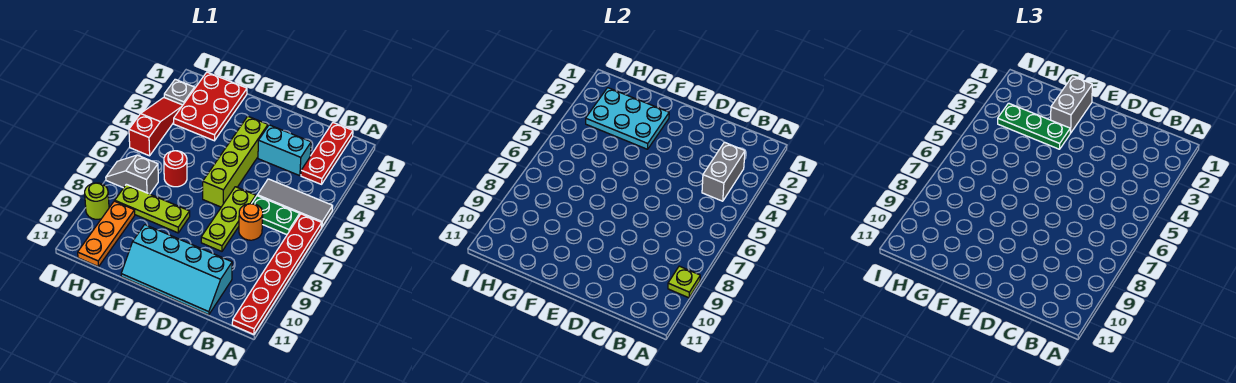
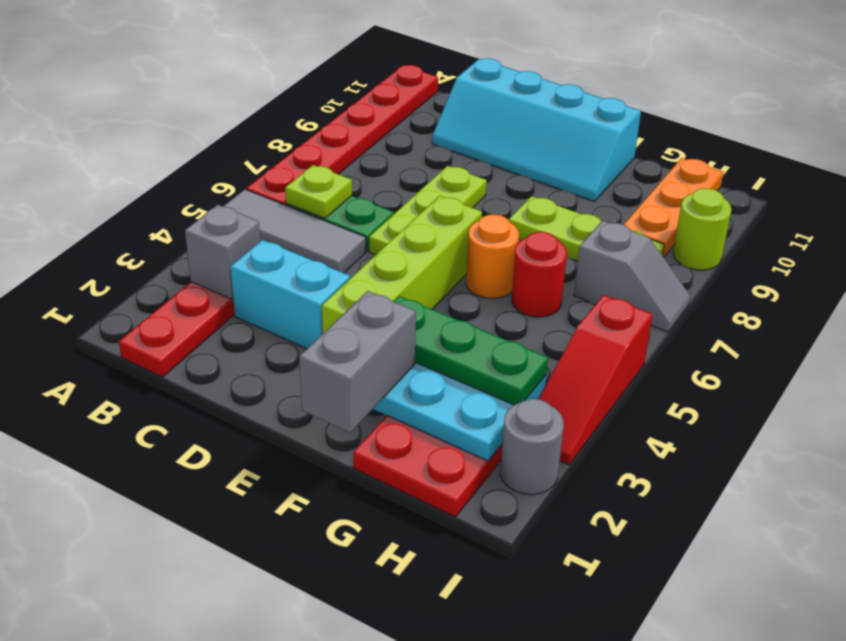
lime plate A9 level 2 -> lime plate B6 level 2
grey brick B3:B4 level 2 -> grey brick B3 level 2
orange round brick C7 level 1 -> orange round brick F6 level 1
cyan slope C10:F11 level 1 top 10 -> cyan slope C10:F11 level 1 top 11
grey plate I2 level 1 -> grey round brick I2 level 1

